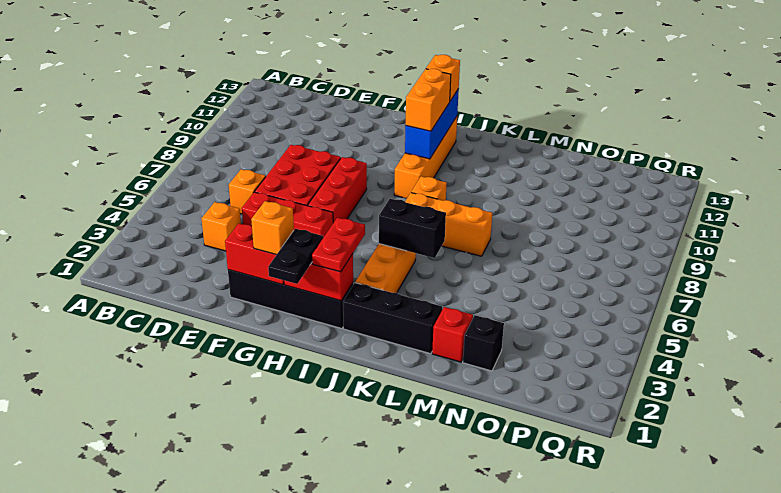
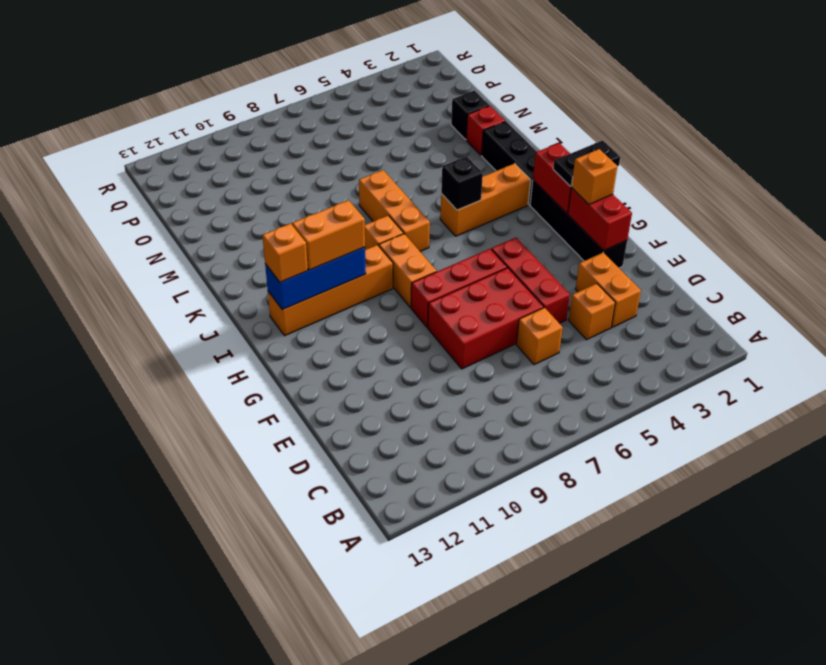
none -> orange brick D3:E3 level 1
none -> orange brick H8:I8 level 1
red plate I2:I3 level 3 -> none
black brick J5:K5 level 2 -> black brick J5 level 2

